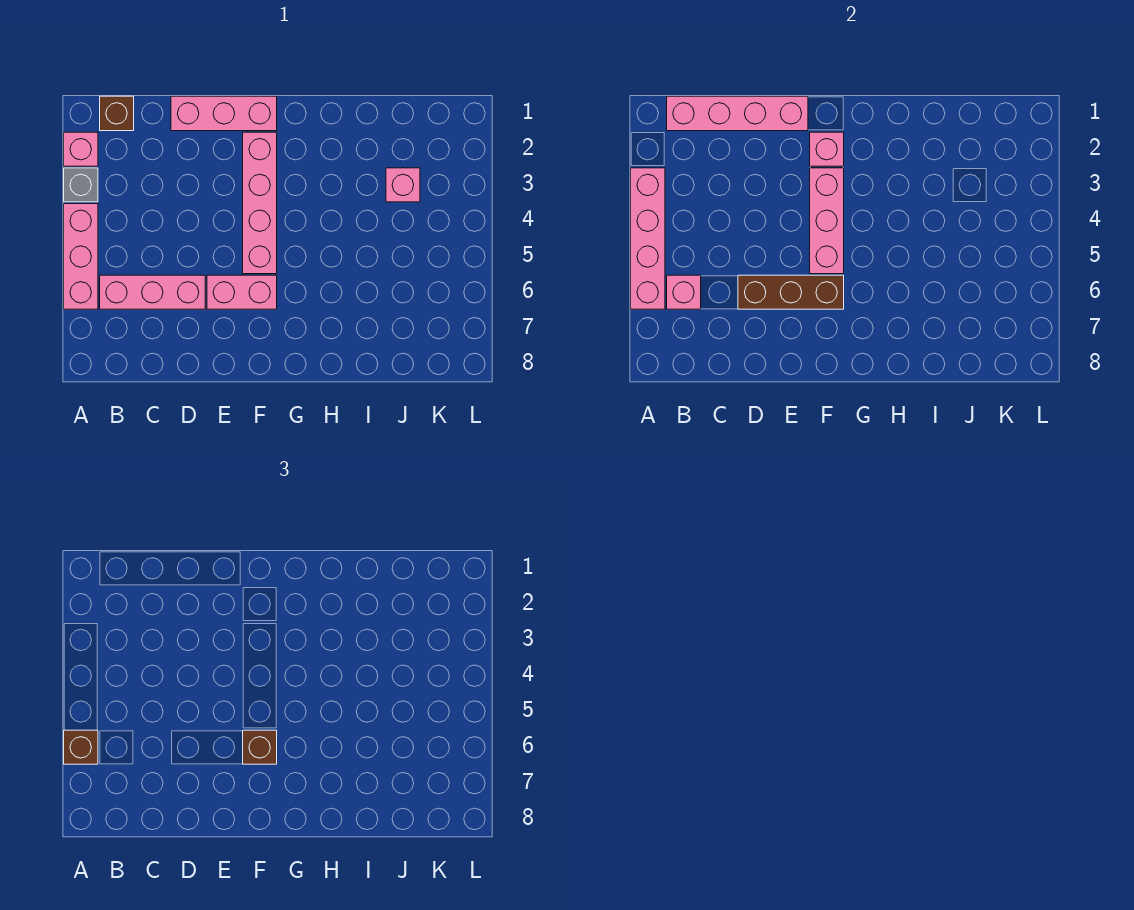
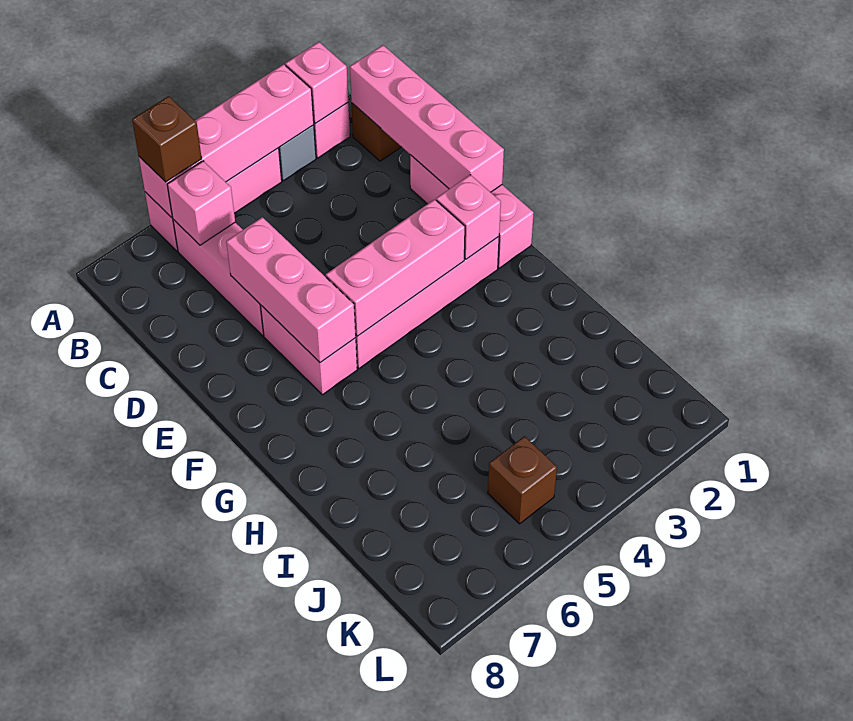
brown brick D6:F6 level 2 -> pink brick D6:F6 level 2
brown brick F6 level 3 -> brown brick K5 level 1
pink brick J3 level 1 -> pink brick A2 level 2

